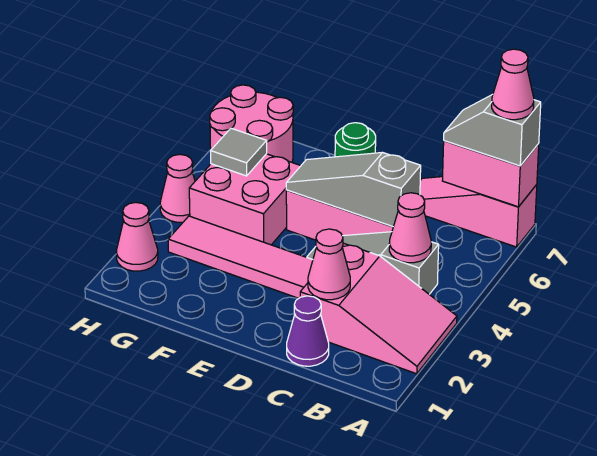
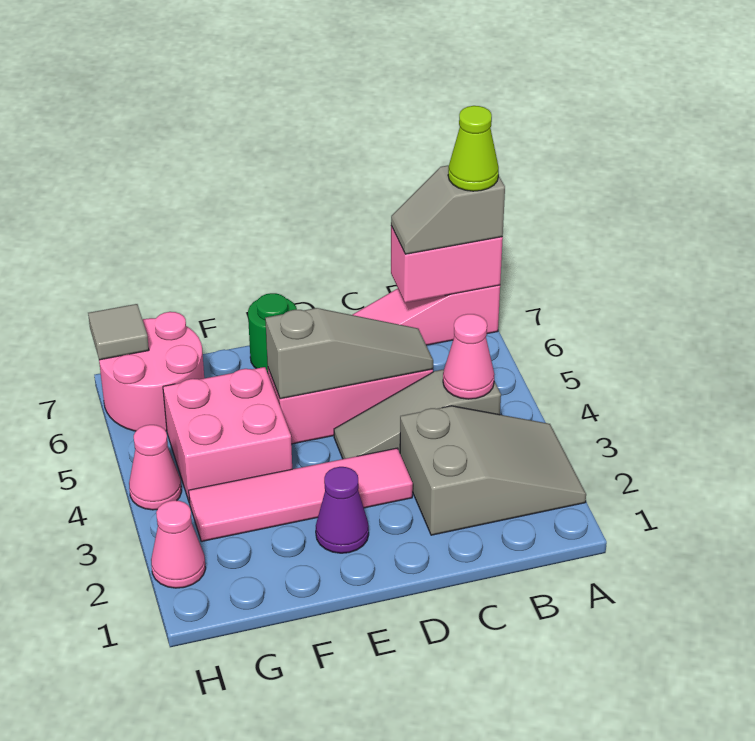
pink slope A2:C3 level 1 top C -> grey slope A2:C3 level 1 top C
pink cone A7 level 4 -> lime cone A7 level 4
purple cone C1 level 1 -> purple cone E2 level 1
pink cone C2 level 2 -> none
grey slope C5:E5 level 2 top C -> grey slope C5:E5 level 2 top E
grey tile G5 level 2 -> grey tile H7 level 2

